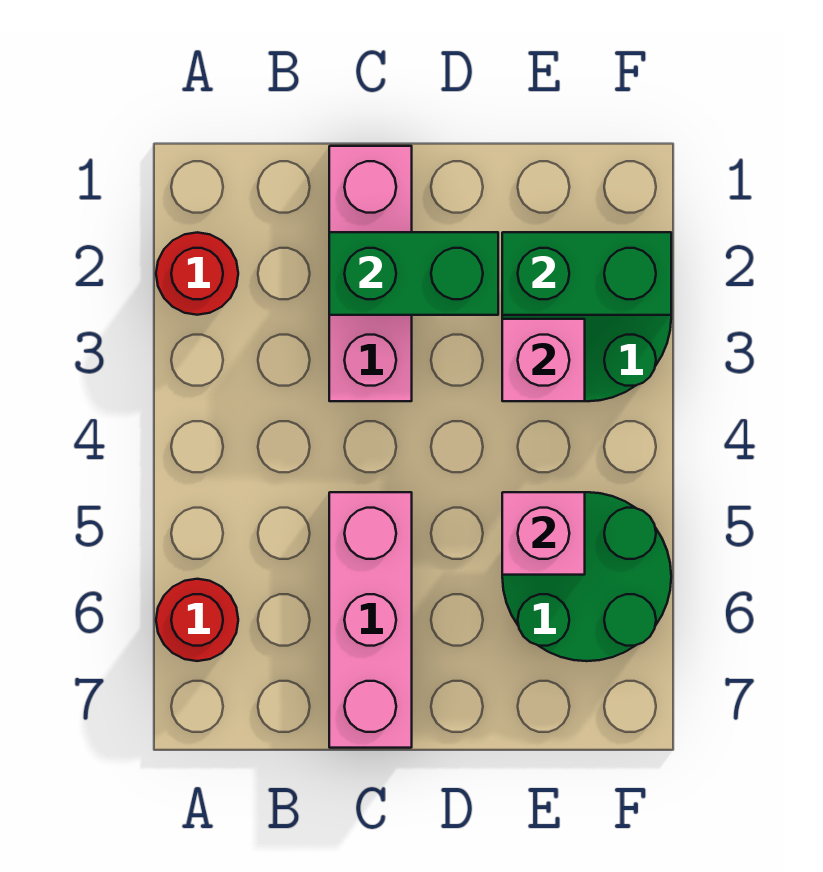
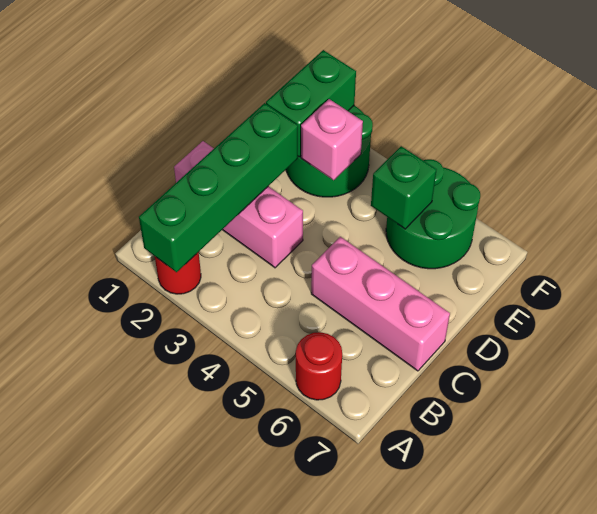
green brick C2:D2 level 2 -> green brick A2:D2 level 2
pink brick E5 level 2 -> green brick E5 level 2

